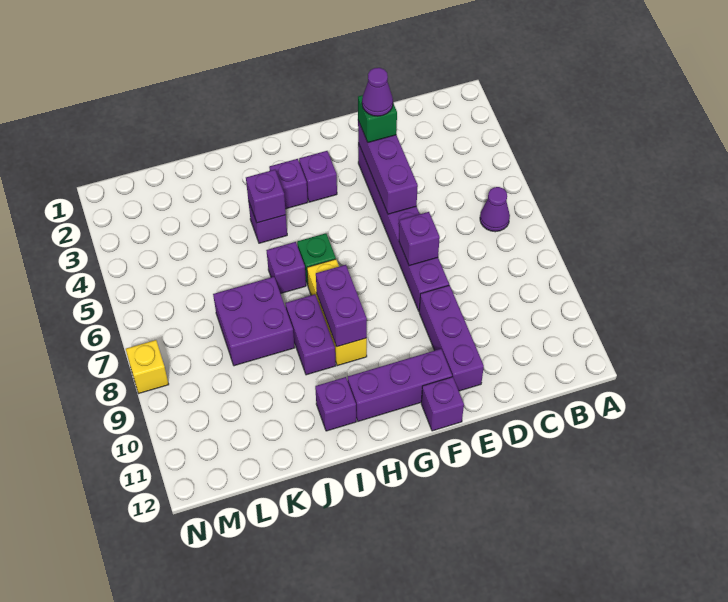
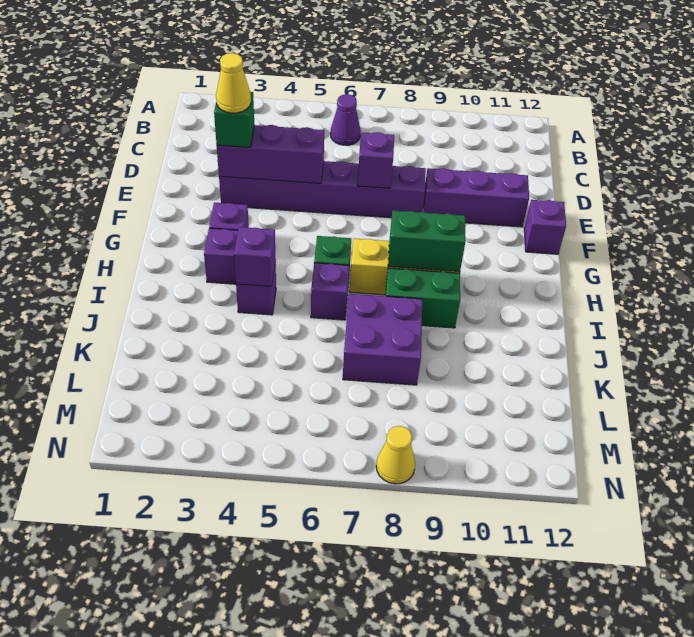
purple cone E3 level 4 -> yellow cone E3 level 4
purple brick F11:H11 level 1 -> none
purple brick H8:H9 level 2 -> green brick H8:H9 level 2
purple brick I8:I9 level 1 -> green brick I8:I9 level 1
purple brick I11 level 1 -> none
yellow brick N8 level 1 -> yellow cone N8 level 1

